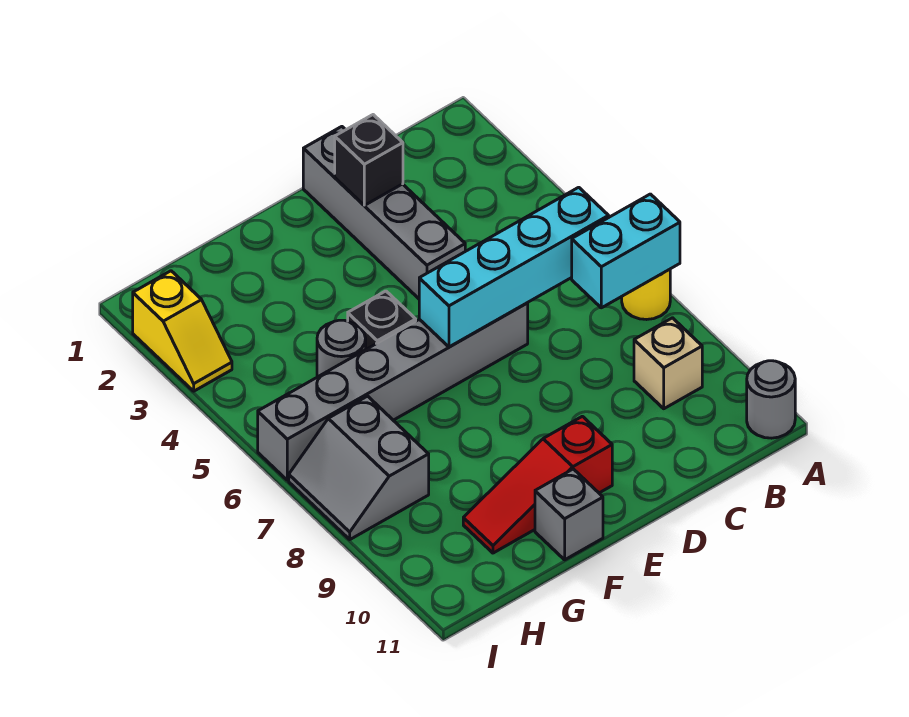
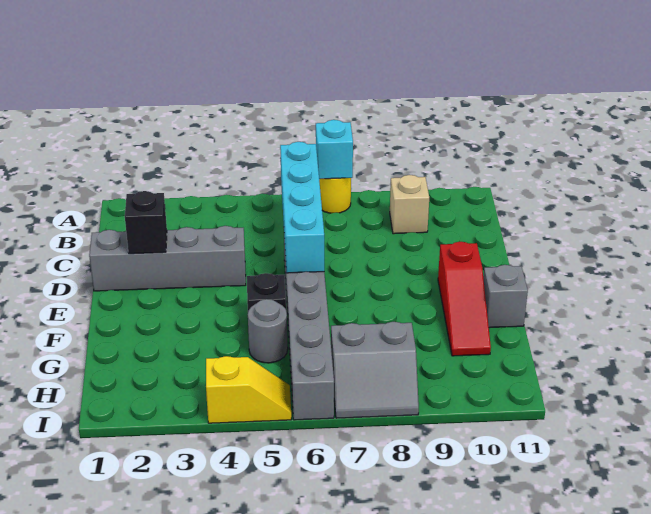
cyan brick A7:B7 level 2 -> cyan brick A7 level 2
grey round brick A11 level 1 -> none
yellow slope I2:I3 level 1 top 2 -> yellow slope I4:I5 level 1 top 4

